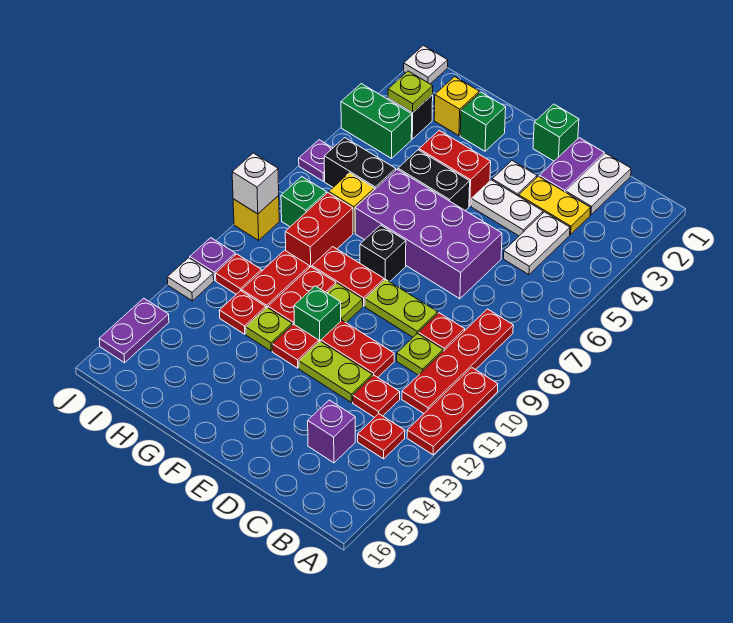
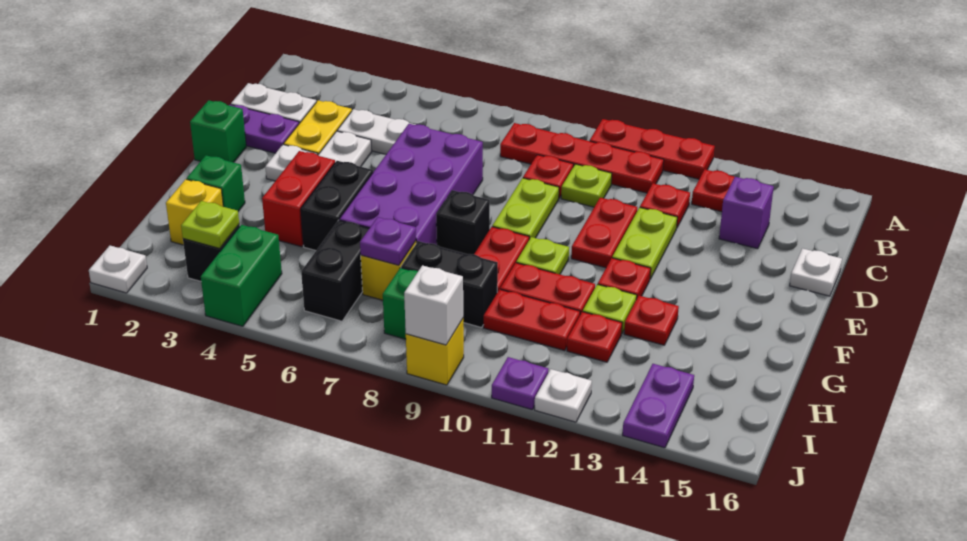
none -> white plate D16 level 1
green brick F11 level 1 -> none
red brick H8:H9 level 1 -> black brick H8:H9 level 1
red plate I11 level 1 -> red plate G13 level 1
purple plate J6 level 1 -> purple plate H7 level 2
purple plate J14:J15 level 1 -> purple plate I14:J14 level 1

